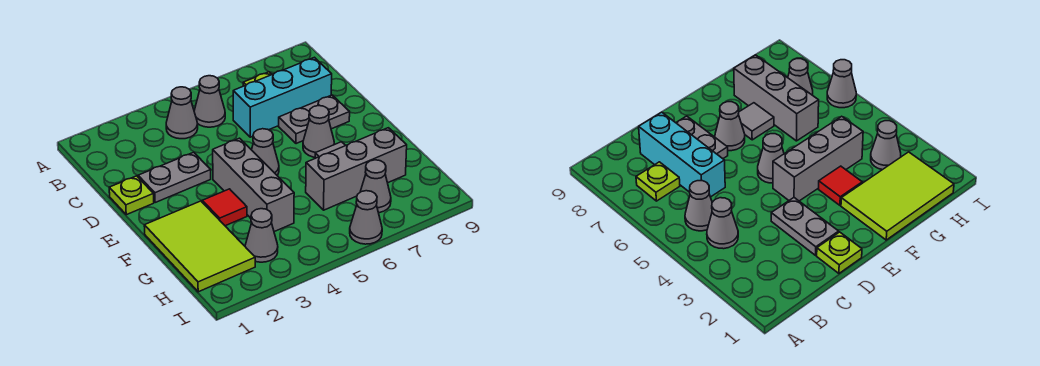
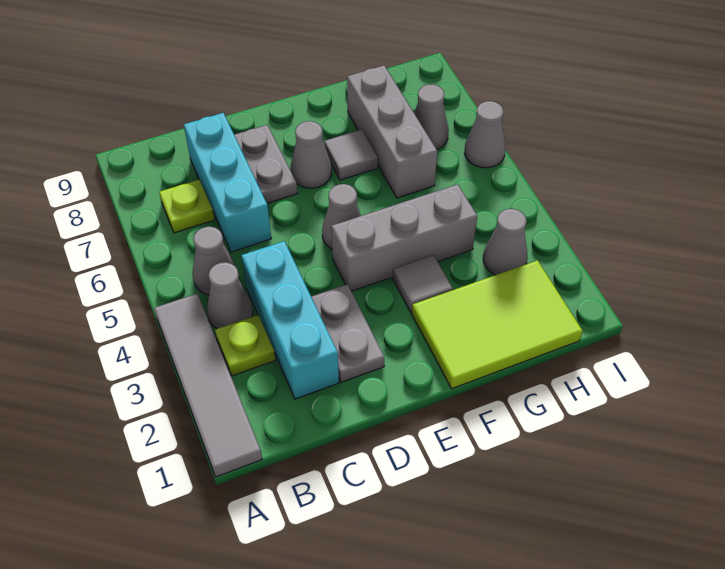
none -> grey tile A1:A4 level 1
none -> cyan brick C2:C4 level 1
lime plate D1 level 1 -> lime plate B3 level 1
red tile F3 level 1 -> grey tile F3 level 1

